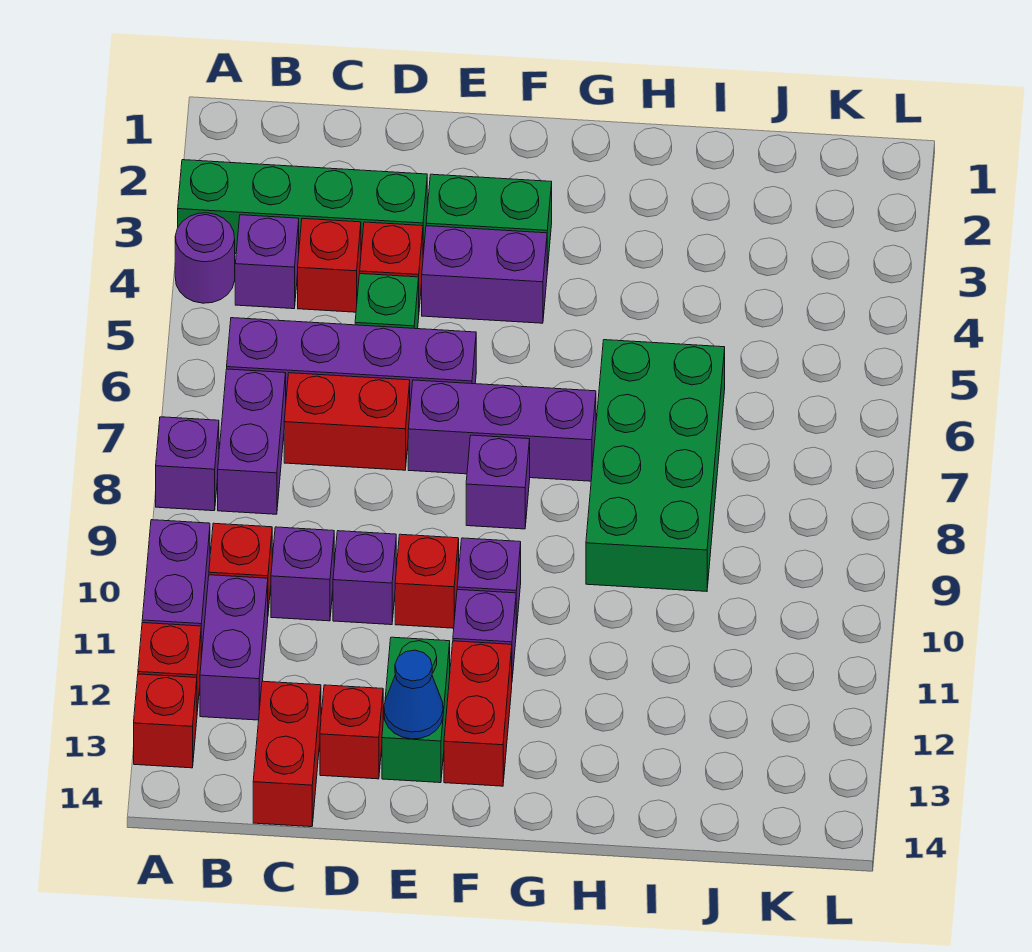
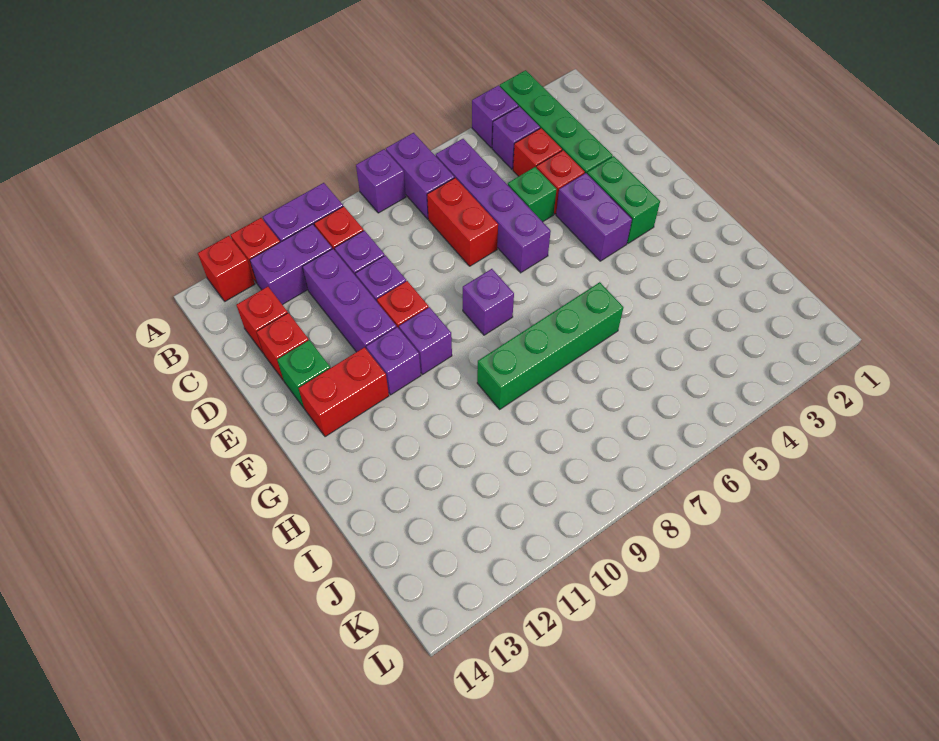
purple round brick A4 level 1 -> purple brick A4 level 1
purple brick B7:B8 level 1 -> purple brick A7:B7 level 1
red brick C13:C14 level 1 -> red brick C13 level 1
purple brick E7:G7 level 1 -> purple brick C11:E11 level 1
green brick E12:E13 level 1 -> green brick E13 level 1
blue cone E13 level 2 -> none
green brick H6:I9 level 1 -> green brick H6:H9 level 1

